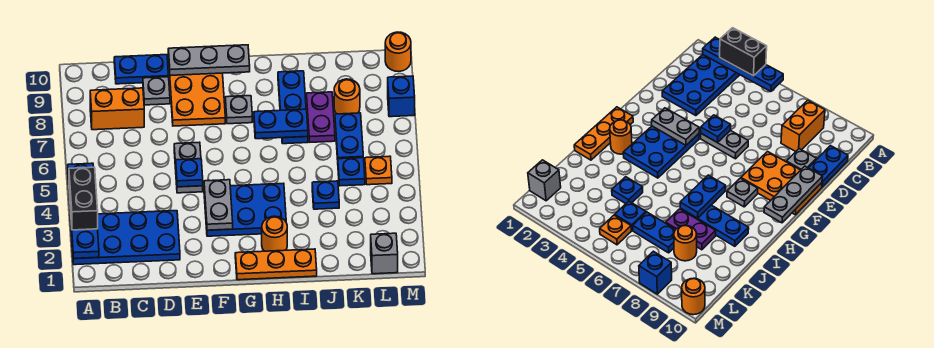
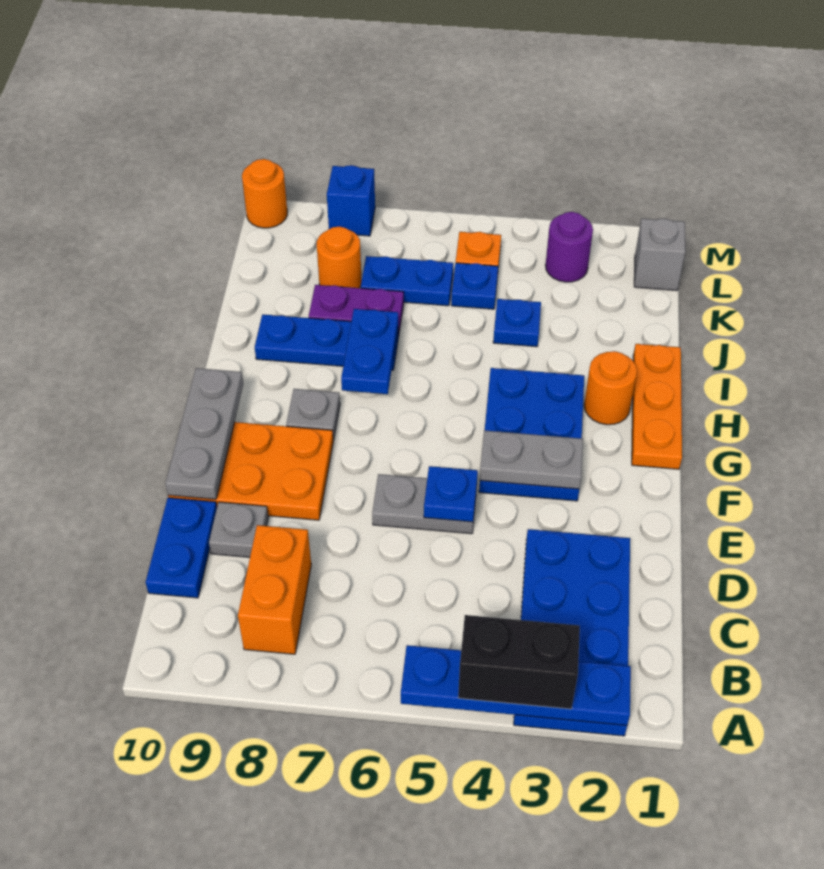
none -> purple round brick L3 level 1

